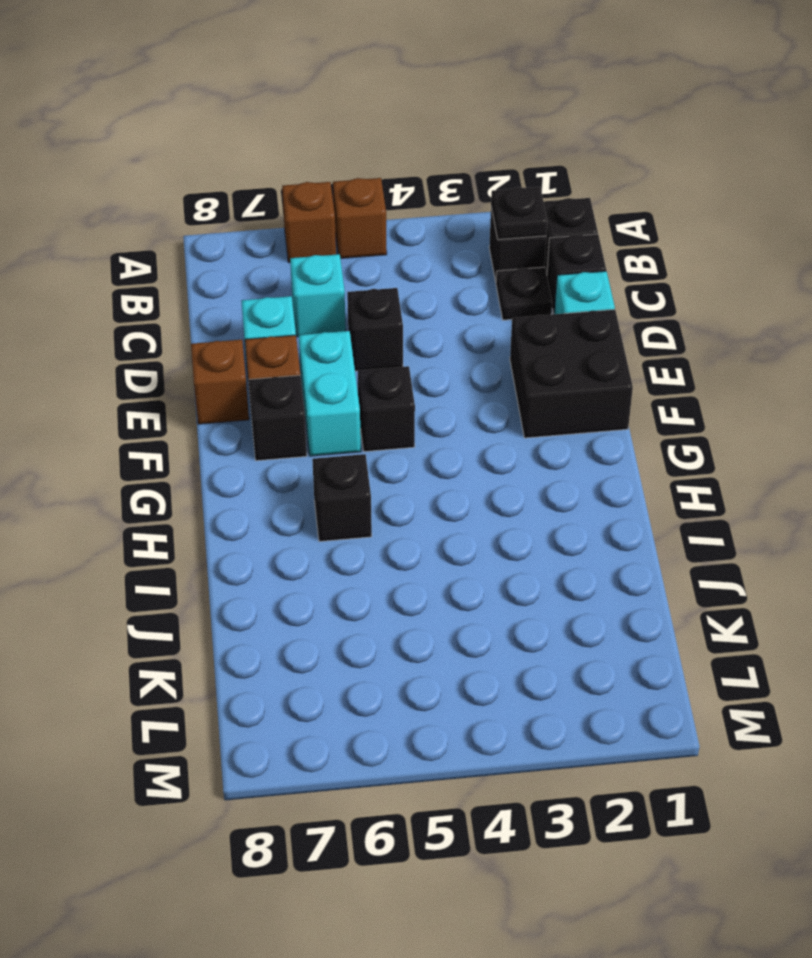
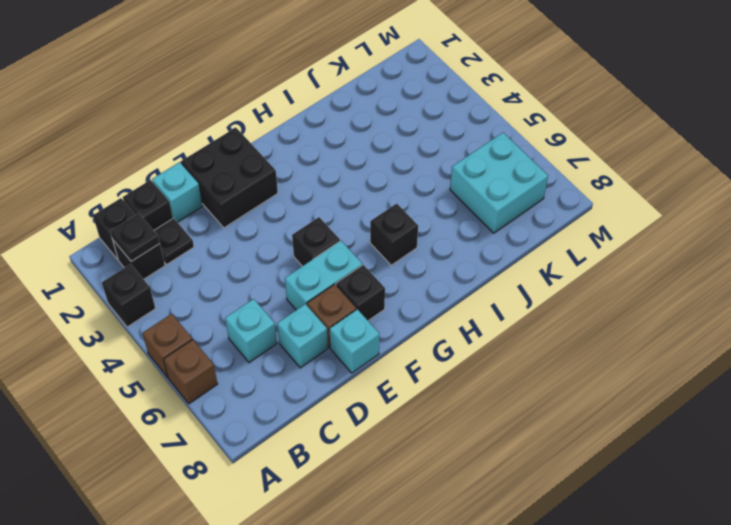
black brick D5 level 1 -> black brick A3 level 1
brown brick E8 level 1 -> cyan brick E8 level 1
none -> cyan brick K6:L7 level 1

